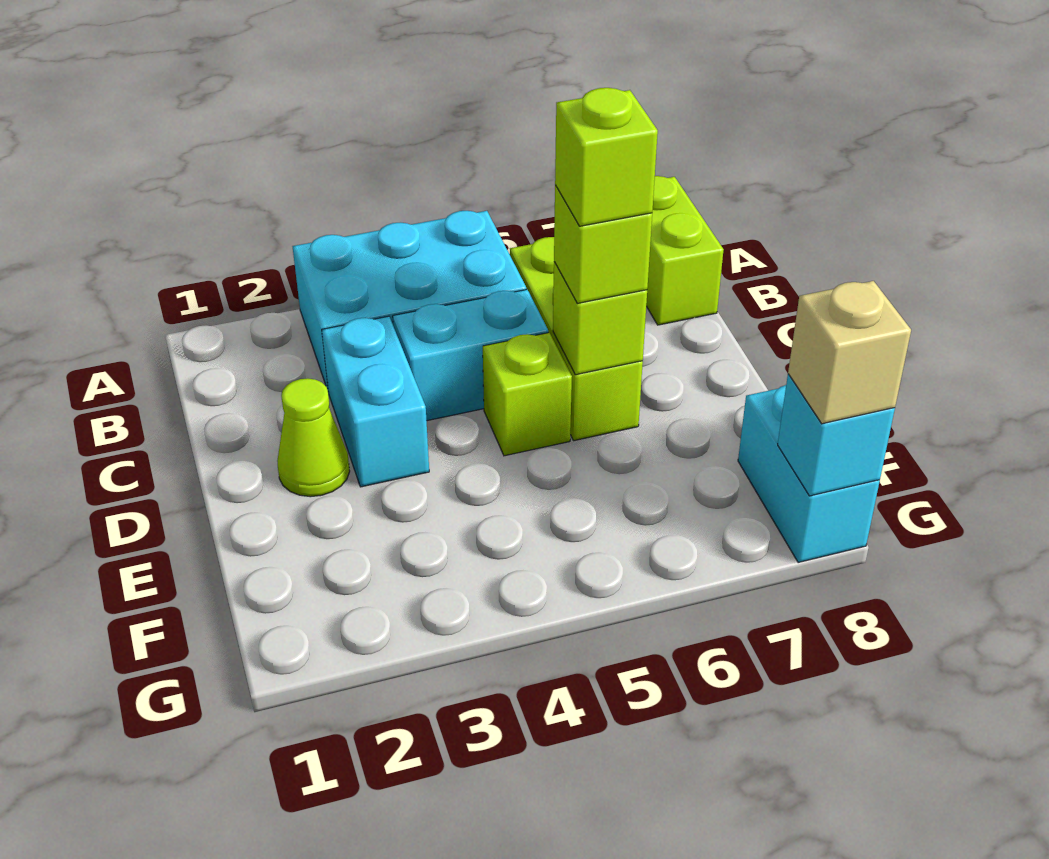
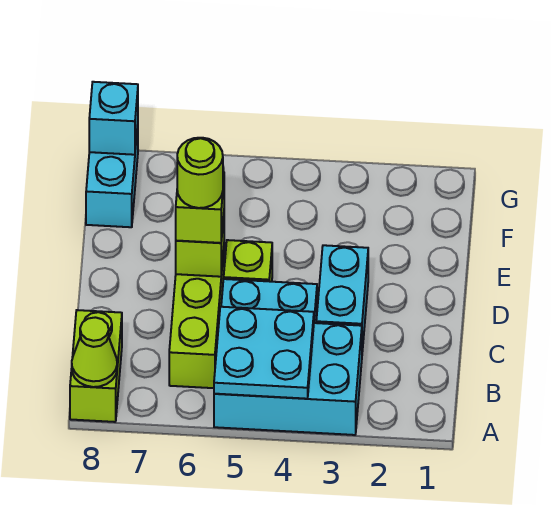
none -> cyan plate A4:B5 level 2
lime cone D2 level 1 -> lime cone A8 level 2
lime brick D6 level 4 -> lime round brick D6 level 4
tan brick G8 level 3 -> none

